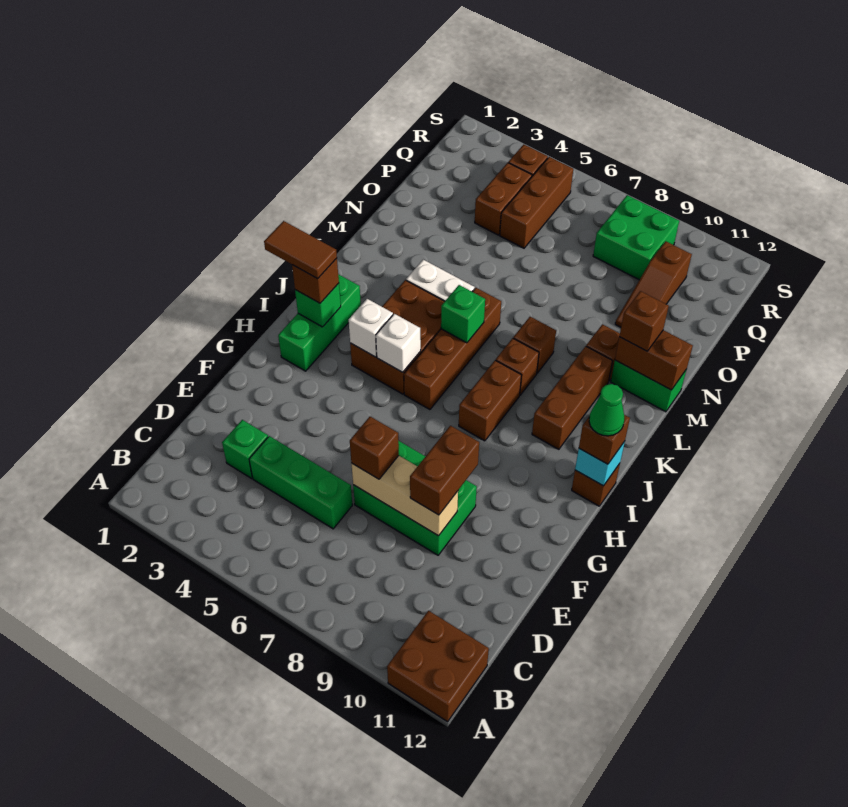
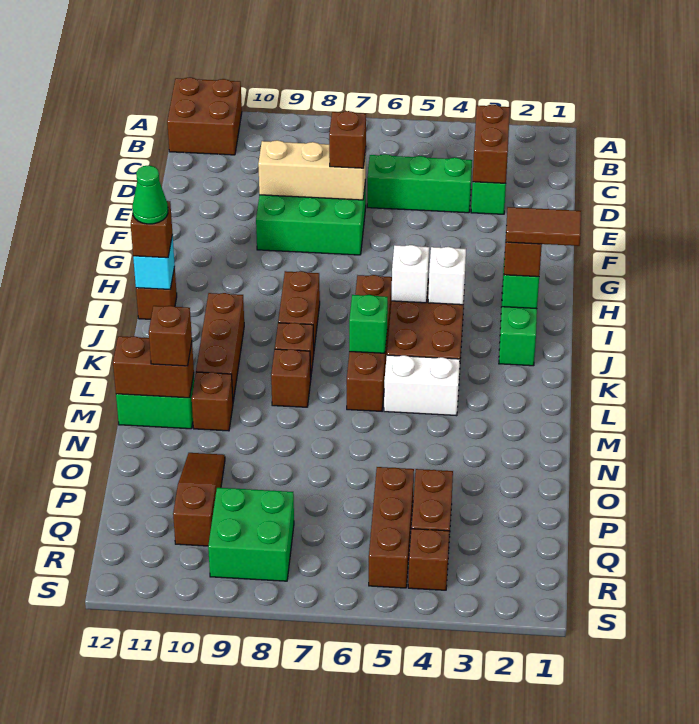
brown brick E9:F9 level 3 -> brown brick C3:D3 level 2

